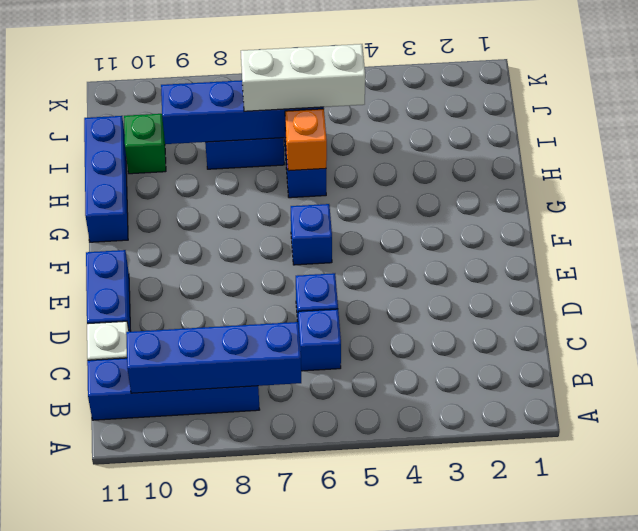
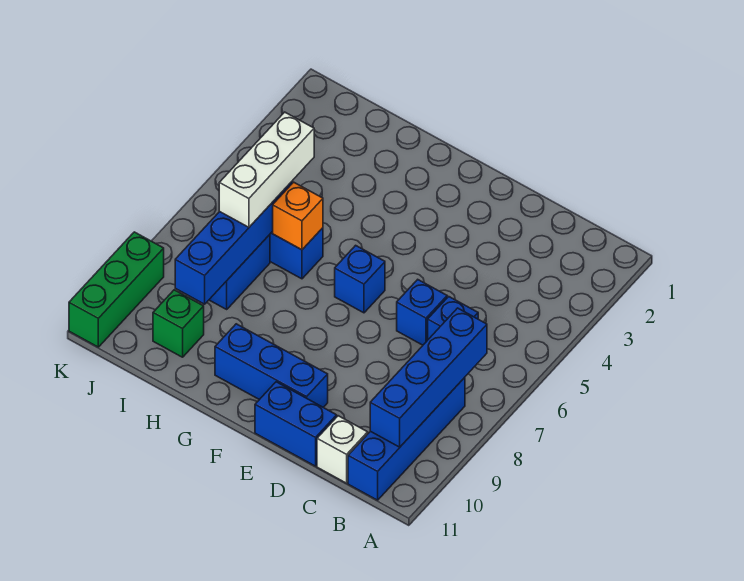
blue brick G11:I11 level 1 -> blue brick E10:G10 level 1
none -> green brick K9:K11 level 1

